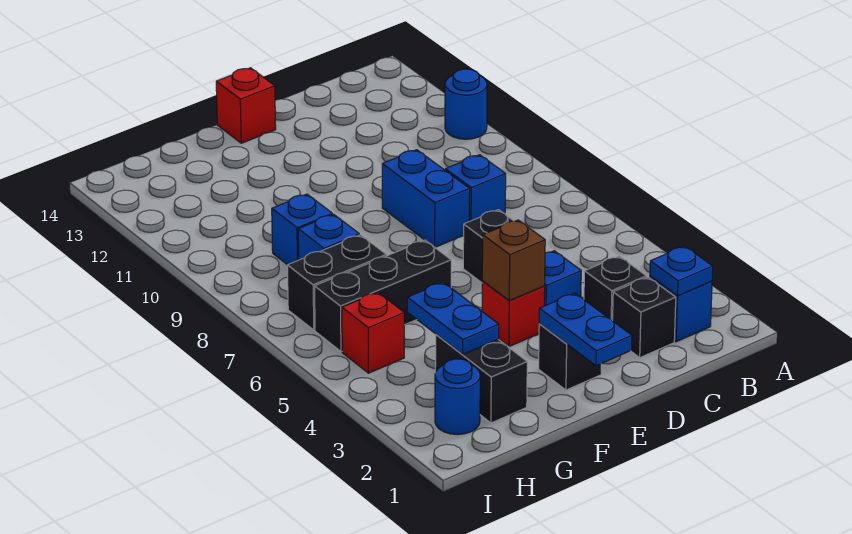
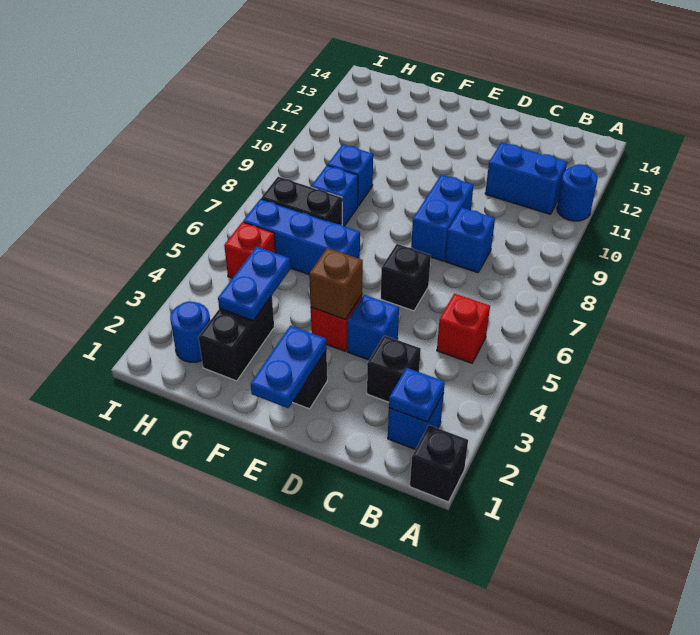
none -> blue brick B11:C11 level 1
black brick C2 level 1 -> black brick A1 level 1
red brick E14 level 1 -> red brick B5 level 1
black brick F6:H6 level 1 -> blue brick F6:H6 level 1

